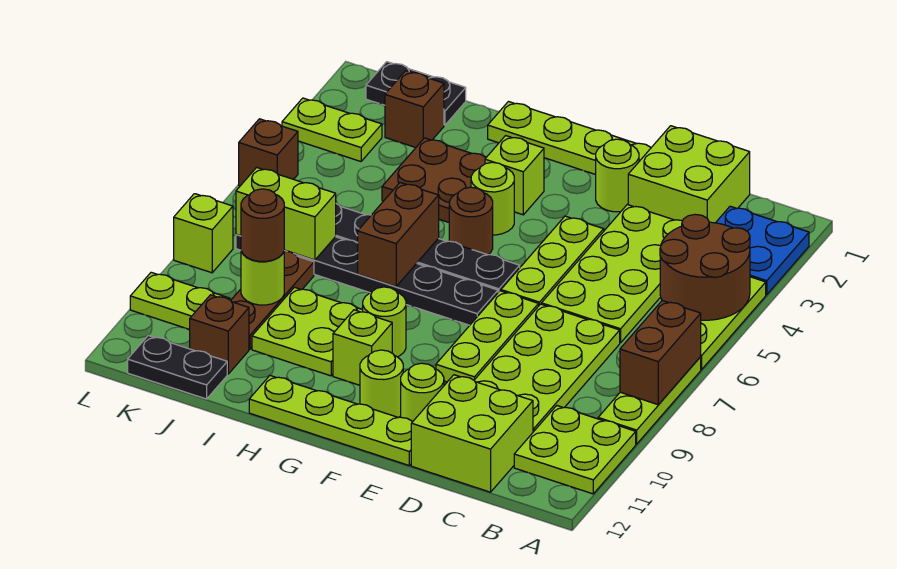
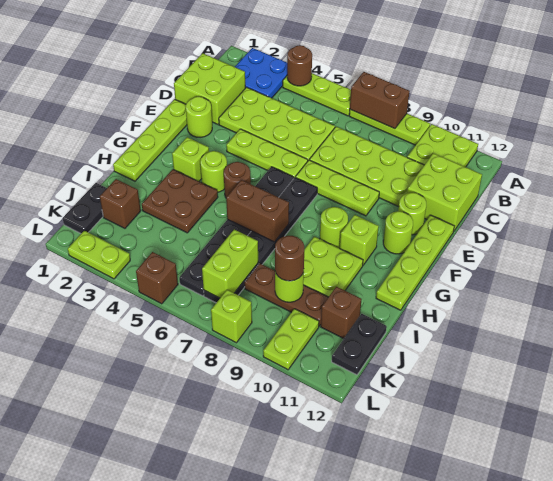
brown round brick A4:B5 level 2 -> brown round brick A4 level 2
lime plate K3:L3 level 1 -> lime plate L2:L3 level 1

